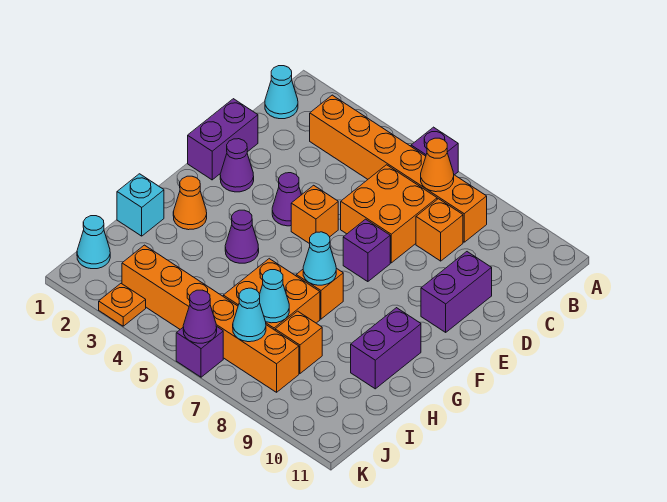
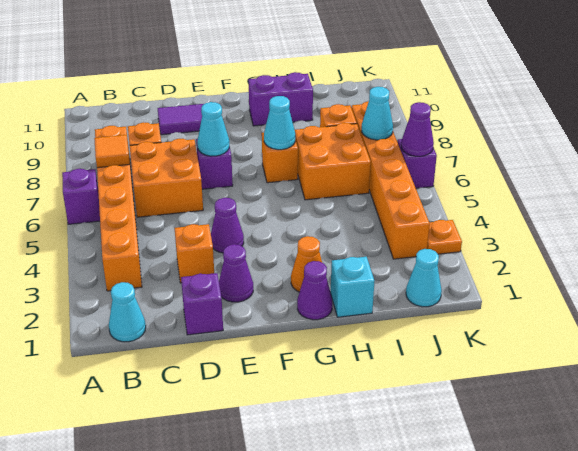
orange cone B7 level 2 -> orange tile B7 level 2
purple brick D1:E1 level 1 -> purple brick D1 level 1
purple brick D10:E10 level 1 -> purple tile D10:E10 level 1
orange brick E5 level 1 -> orange brick D3 level 1
purple cone G4 level 1 -> purple cone G1 level 1
cyan cone I7 level 2 -> cyan cone E7 level 2

